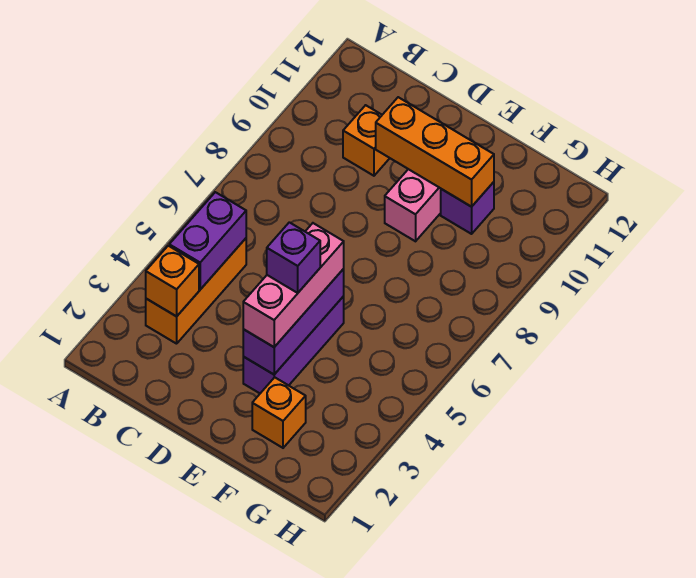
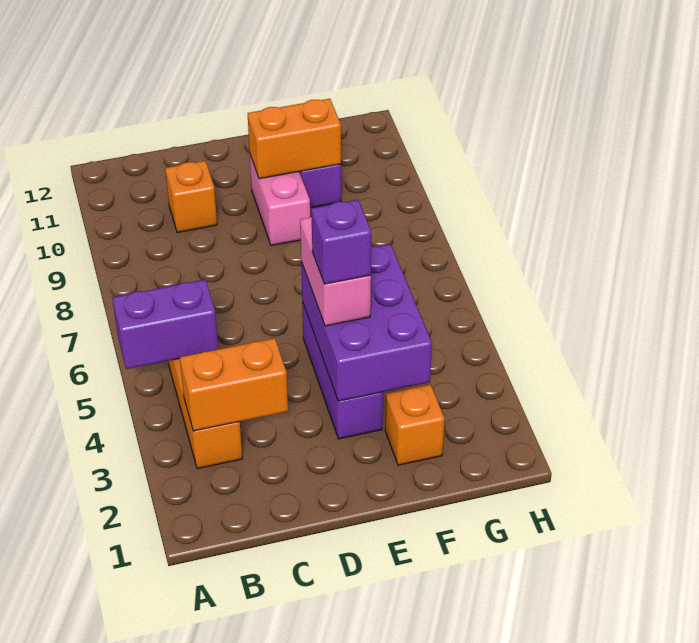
orange brick B3 level 2 -> orange brick B3:C3 level 2
purple brick B4:B5 level 2 -> purple brick A5:B5 level 2
orange brick D10:F10 level 2 -> orange brick E10:F10 level 2
purple brick E3:E5 level 2 -> purple brick E3:F5 level 2
pink brick E3:E5 level 3 -> pink brick E4:E5 level 3

